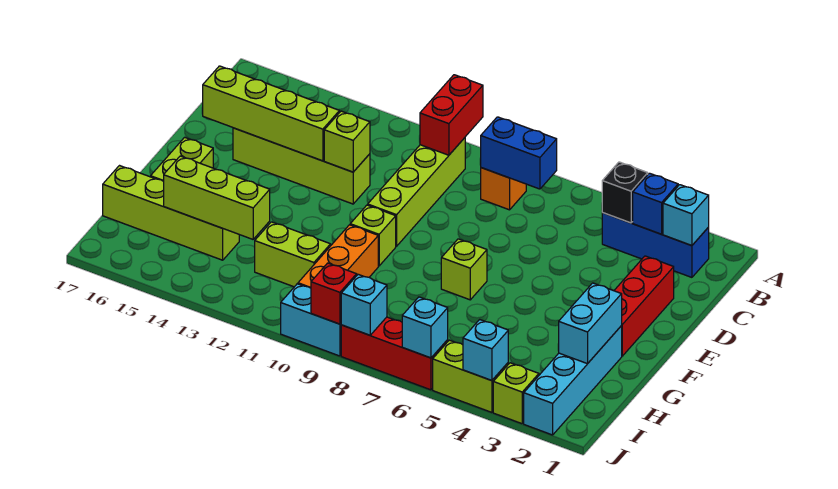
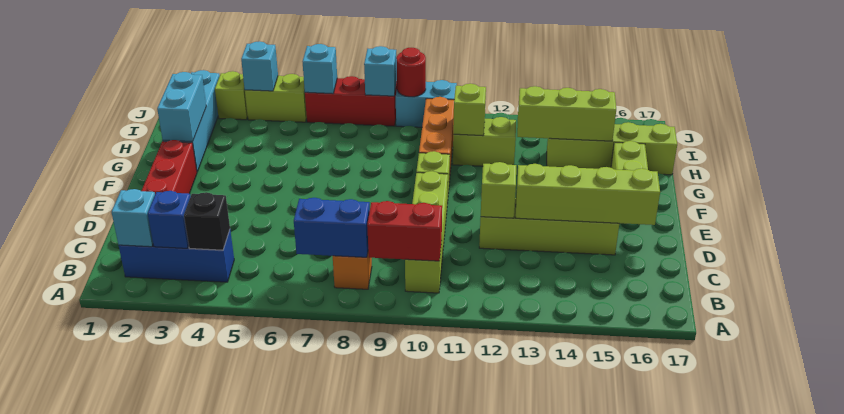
red brick A10:B10 level 2 -> red brick B9:B10 level 2
lime brick F7 level 1 -> lime brick H11 level 2
red brick J9 level 2 -> red round brick J9 level 2

